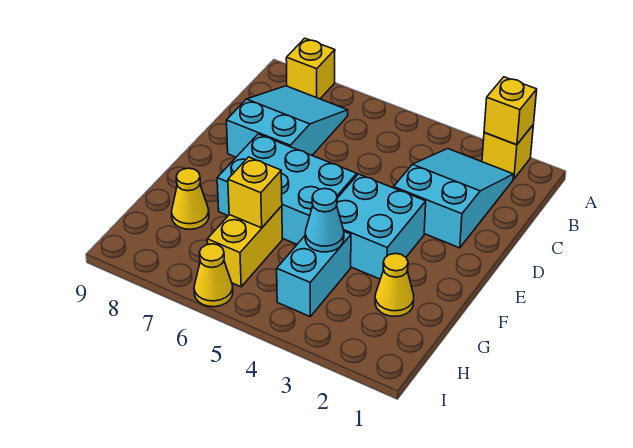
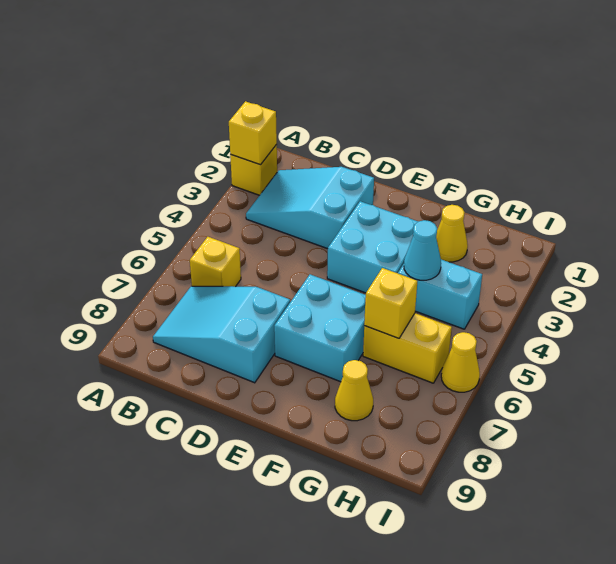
yellow brick A8 level 1 -> yellow brick B6 level 1
cyan brick E5:F7 level 1 -> cyan brick E6:F7 level 1

